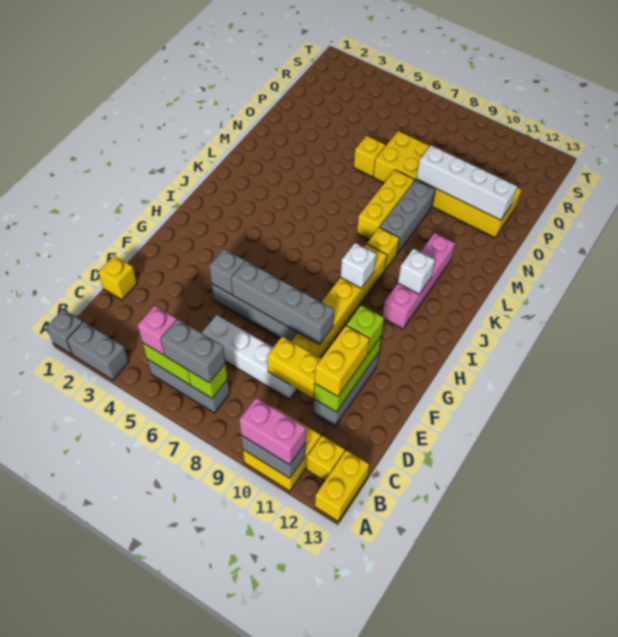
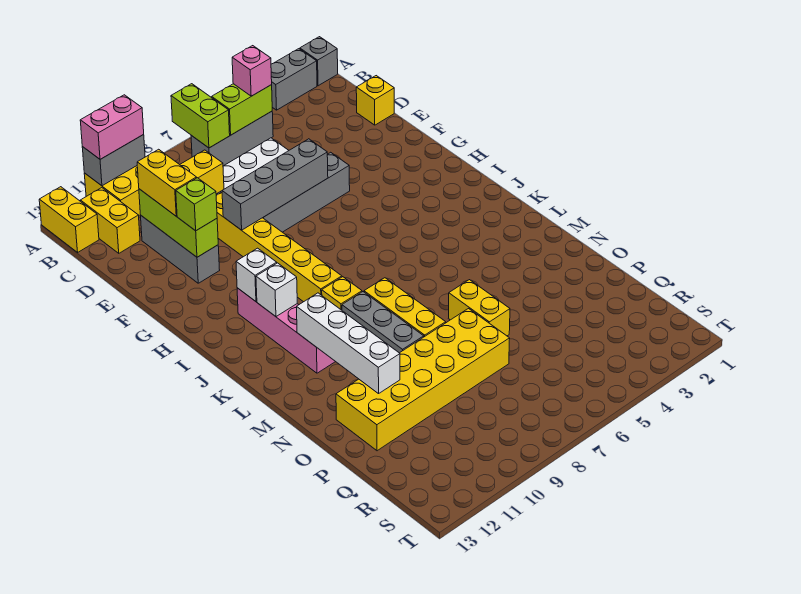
grey brick B6:B7 level 3 -> none
lime brick B7 level 2 -> lime brick A7:B7 level 2
yellow brick B12 level 1 -> yellow brick B12:C12 level 1
grey brick F5 level 2 -> none
white brick I9 level 2 -> white brick I11 level 2
yellow brick O6 level 1 -> yellow brick N6:O6 level 1
white brick O9:O12 level 2 -> white brick L11:O11 level 2

